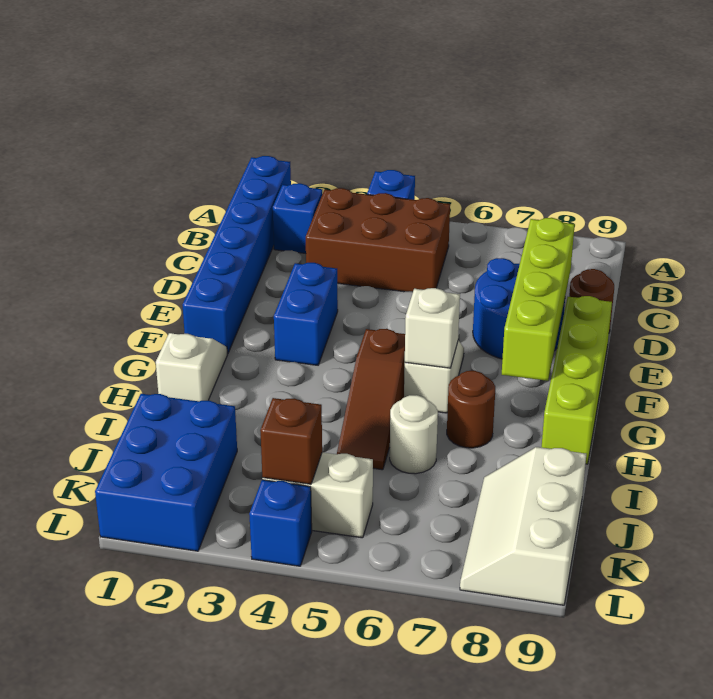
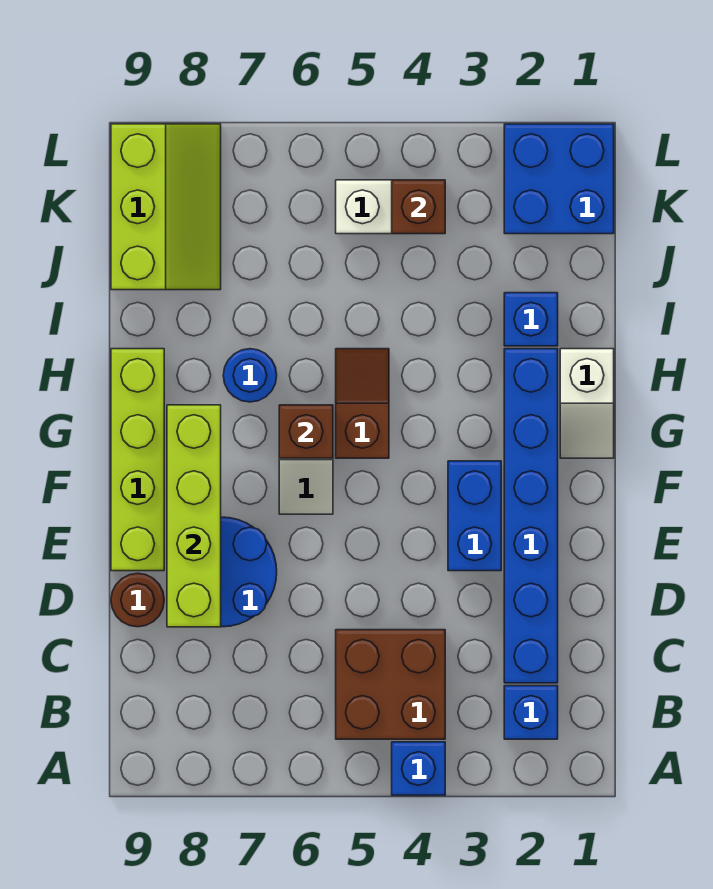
blue brick A1:F1 level 1 -> blue brick C2:H2 level 1
brown brick B3:C5 level 1 -> brown brick B4:C5 level 1
brown slope G5:I5 level 1 top G -> brown slope G5:H5 level 1 top G
white brick G6 level 2 -> brown brick G6 level 2
brown round brick H7 level 1 -> blue round brick H7 level 1
white round brick I6 level 1 -> none
blue brick J1:L2 level 1 -> blue brick K1:L2 level 1
white slope J8:L9 level 1 top 9 -> lime slope J8:L9 level 1 top 9
blue brick L4 level 1 -> blue brick I2 level 1

